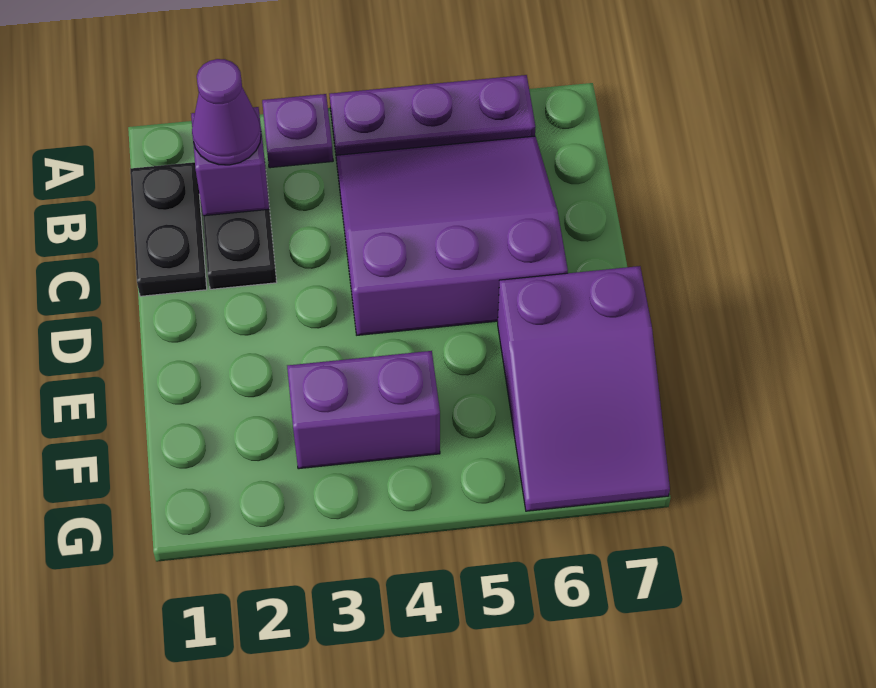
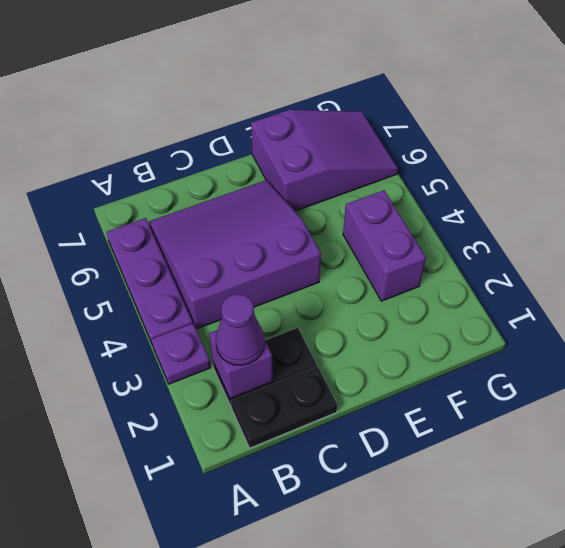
purple slope B4:D6 level 1 top D -> purple slope B4:D6 level 1 top 4

